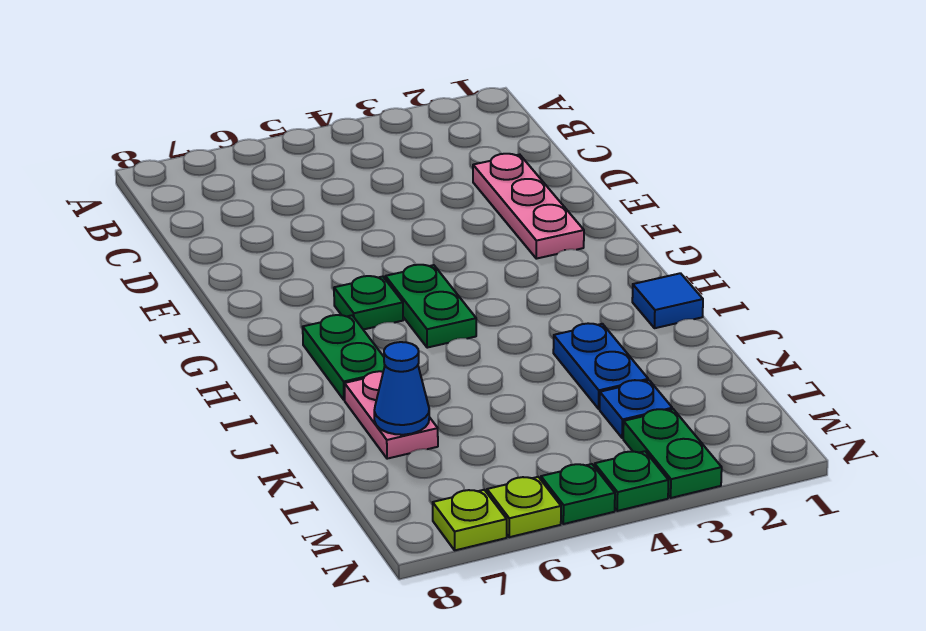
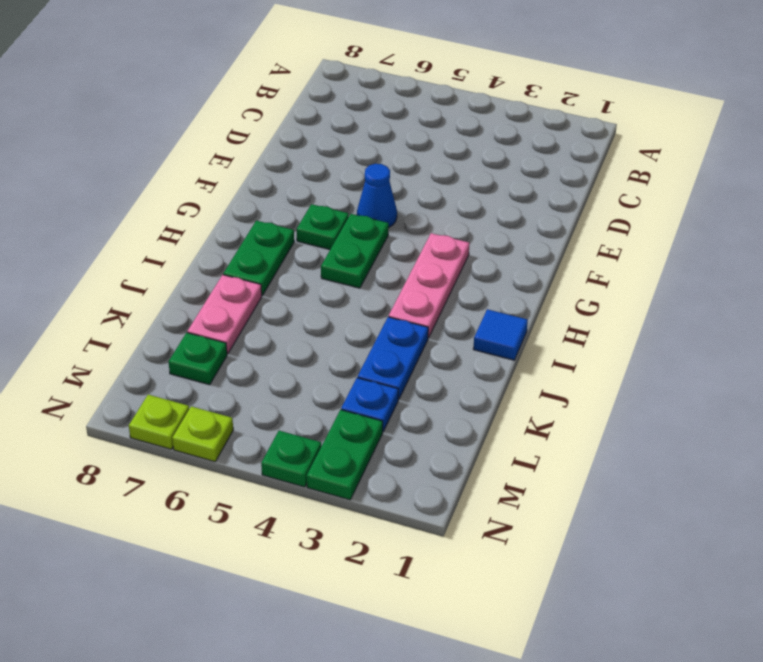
pink plate D2:F2 level 1 -> pink plate G3:I3 level 1
blue cone K7 level 2 -> blue cone F5 level 1
green plate N5 level 1 -> green plate L7 level 1

